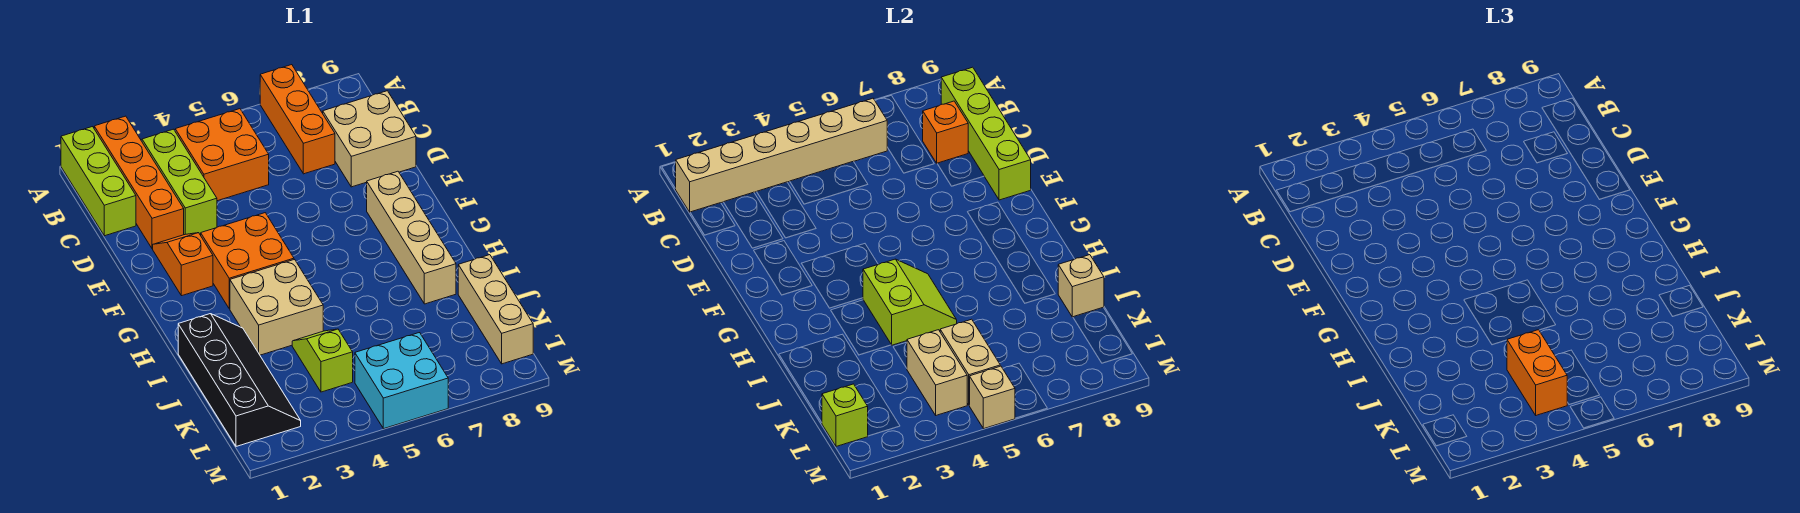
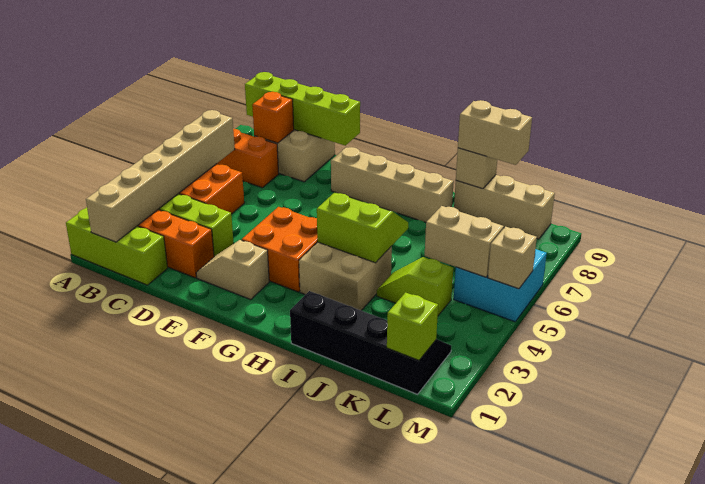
orange slope E2:F2 level 1 top F -> tan slope E2:F2 level 1 top F
tan brick K4:L4 level 2 -> tan brick J9:K9 level 3
orange brick K4:L4 level 3 -> none

